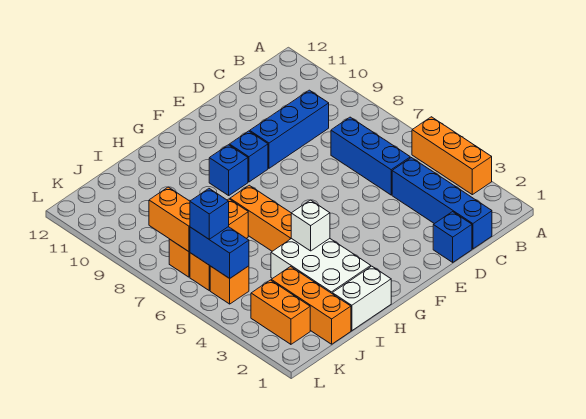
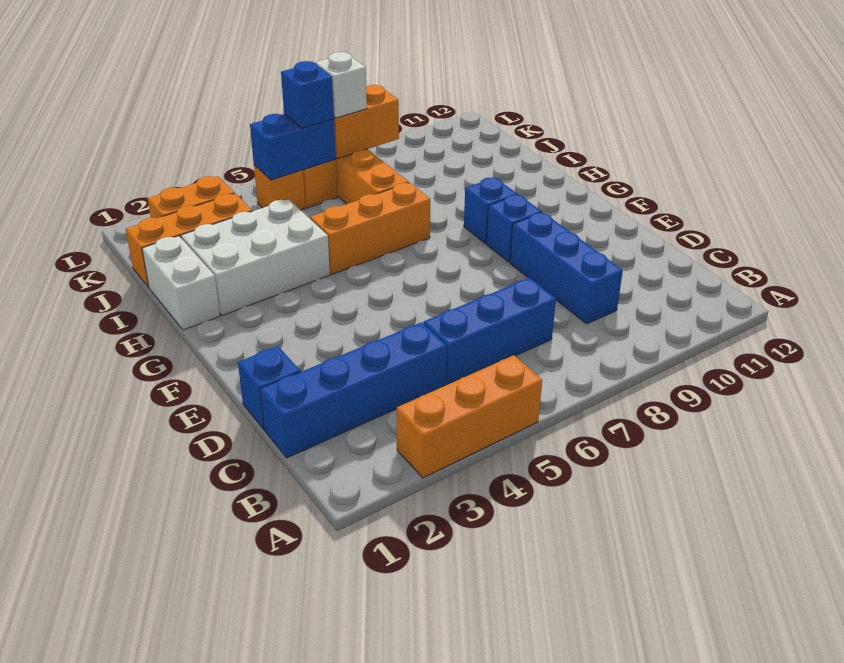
white brick H4 level 2 -> white brick K7 level 3

